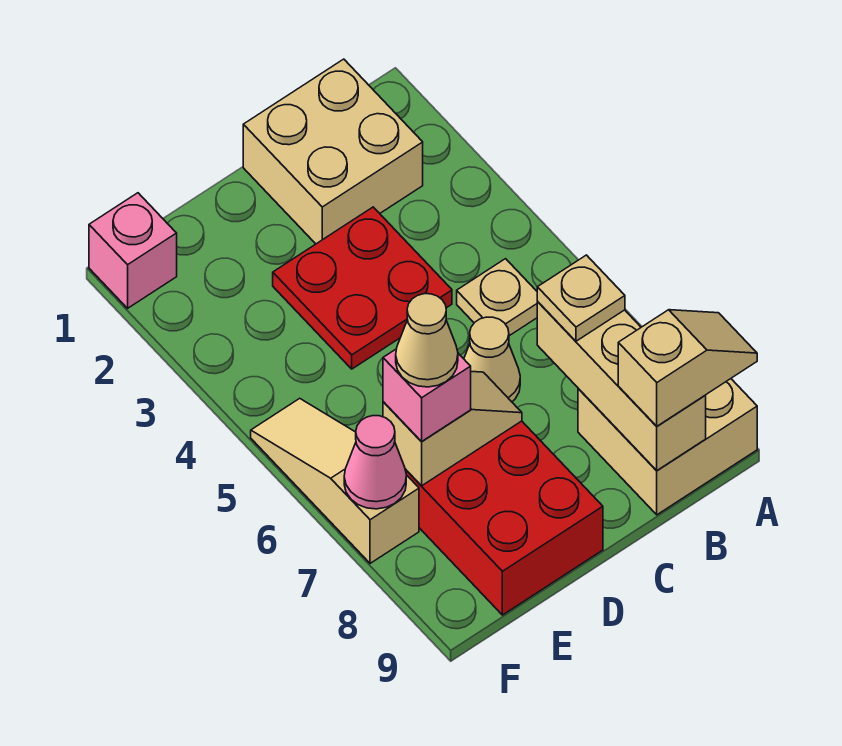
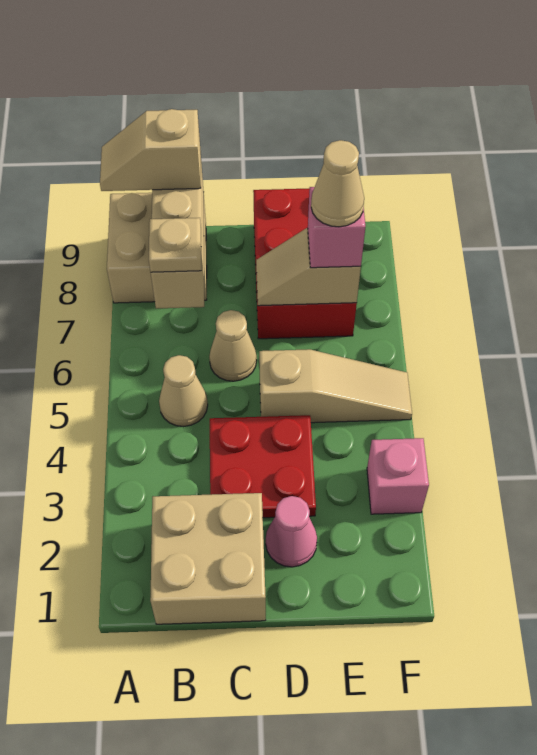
tan plate B5 level 1 -> tan cone B5 level 1
pink brick F1 level 1 -> pink brick F3 level 1
tan slope F5:F7 level 1 top 7 -> tan slope D5:F5 level 1 top D
pink cone F7 level 2 -> pink cone D2 level 1

